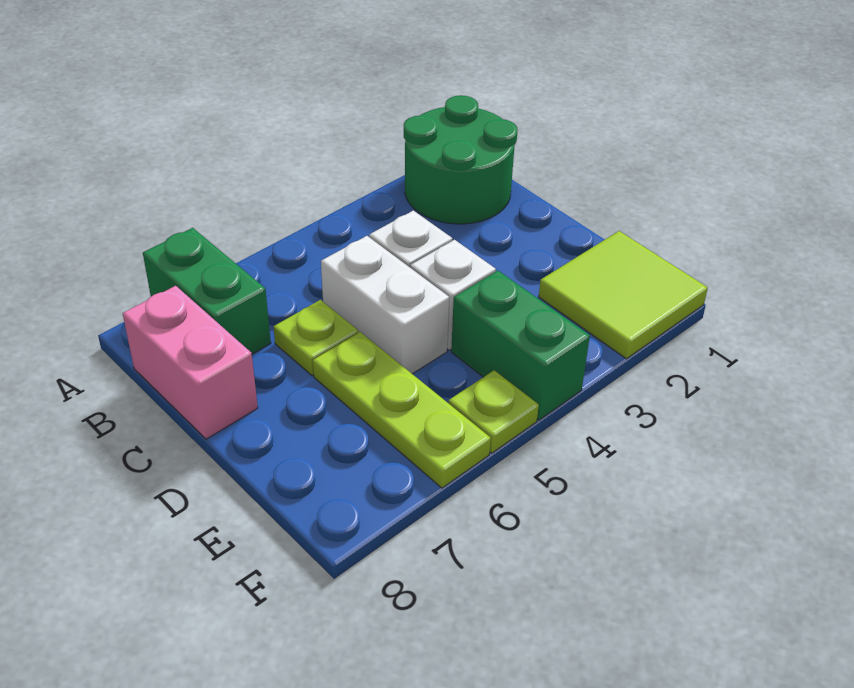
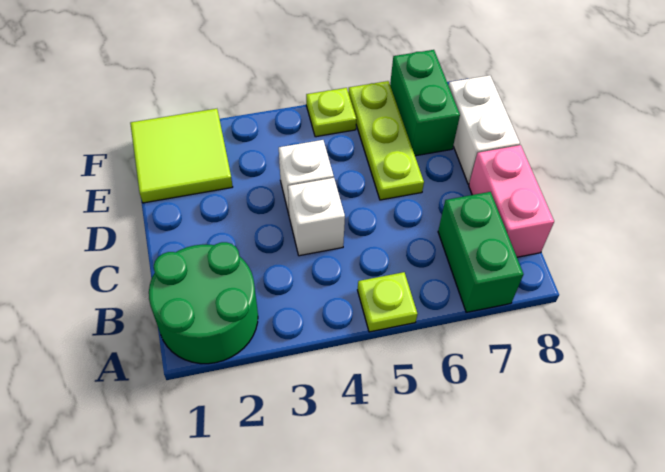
white brick C5:D5 level 1 -> white brick D8:E8 level 1
lime plate C6 level 1 -> lime plate A5 level 1
green brick E4:F4 level 1 -> green brick E7:F7 level 1

